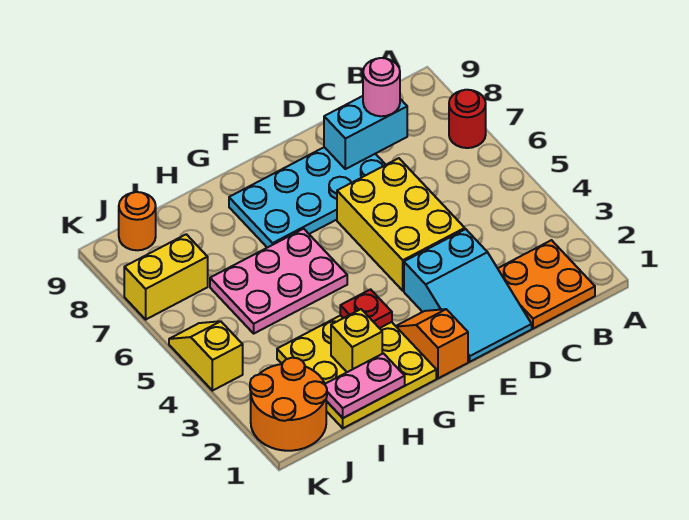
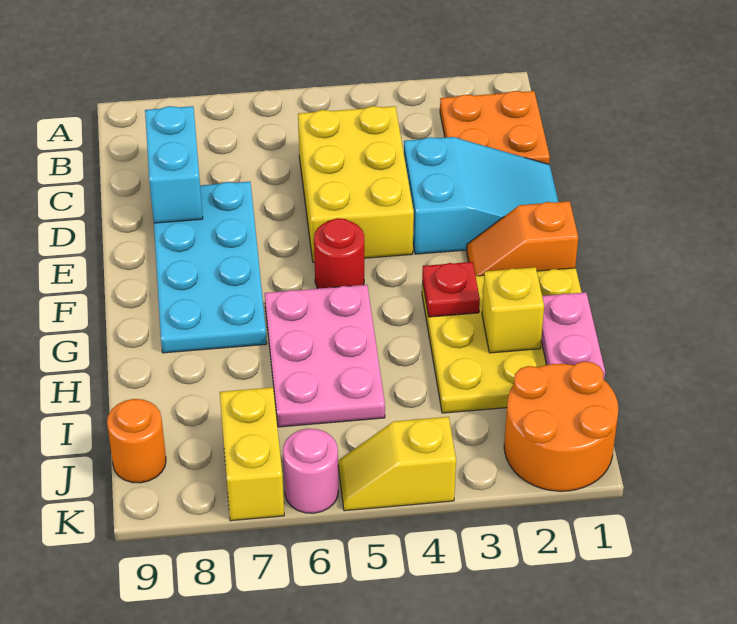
red round brick A7 level 1 -> red round brick F5 level 1
pink round brick C8 level 3 -> pink round brick K6 level 1
yellow brick D4:E6 level 1 -> yellow brick C4:E5 level 1

